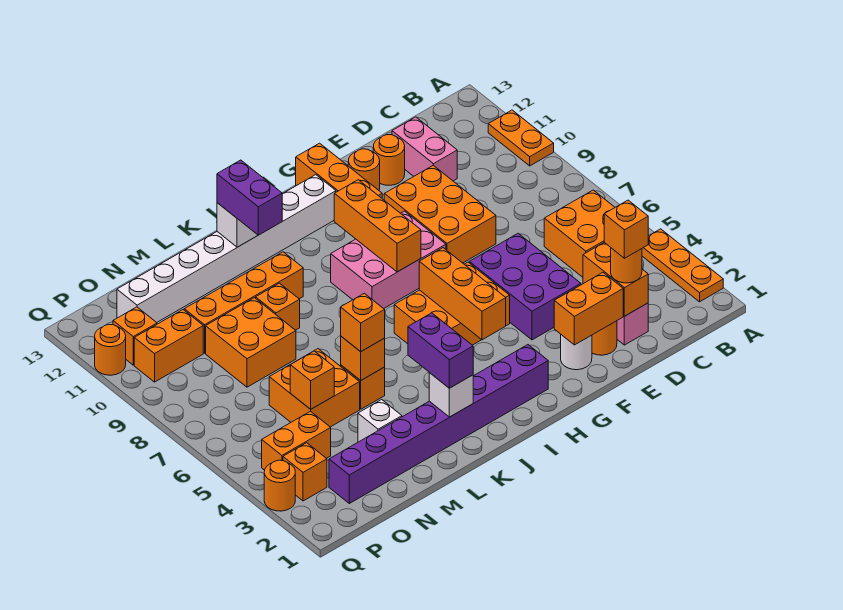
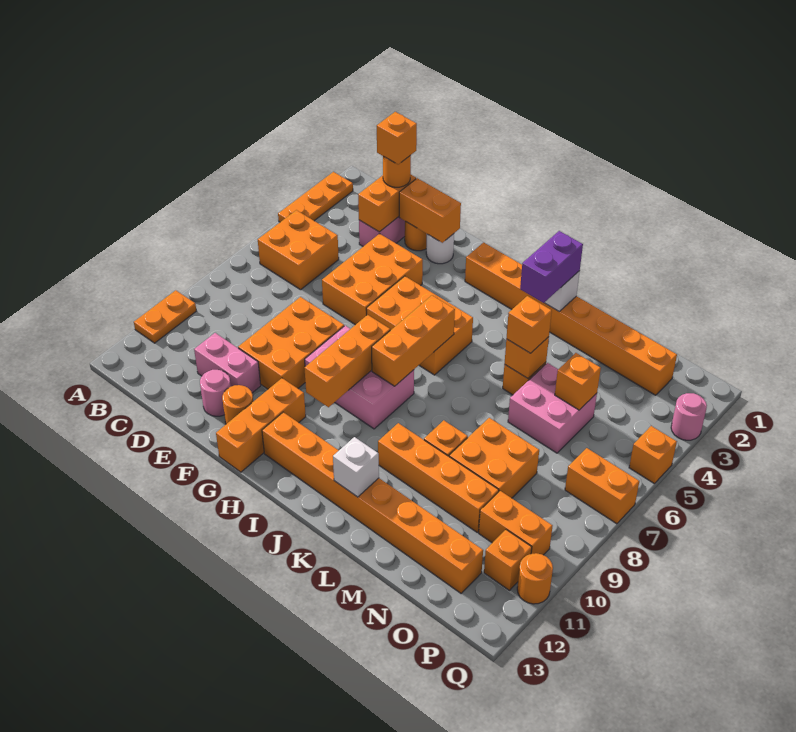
pink brick D11:D12 level 1 -> pink brick D11:E11 level 1
purple brick E4:F6 level 1 -> orange brick E4:F6 level 1
orange round brick E12 level 1 -> pink round brick E12 level 1
purple brick H2:O2 level 1 -> orange brick H2:O2 level 1
orange brick H4:H6 level 2 -> orange brick I6:I8 level 2
white brick H12:O12 level 1 -> orange brick H12:O12 level 1
purple brick K11:K12 level 3 -> none
white brick M3 level 1 -> none
orange brick M5:N6 level 1 -> pink brick M5:N6 level 1
orange brick O4:P4 level 1 -> orange brick P7:Q7 level 1
orange brick P3 level 1 -> orange brick Q5 level 1
orange round brick Q3 level 1 -> pink round brick Q3 level 1

